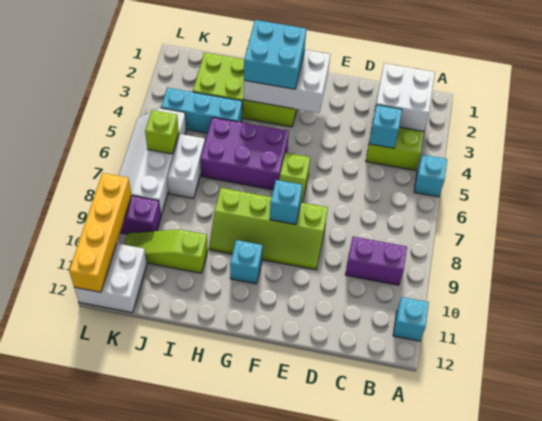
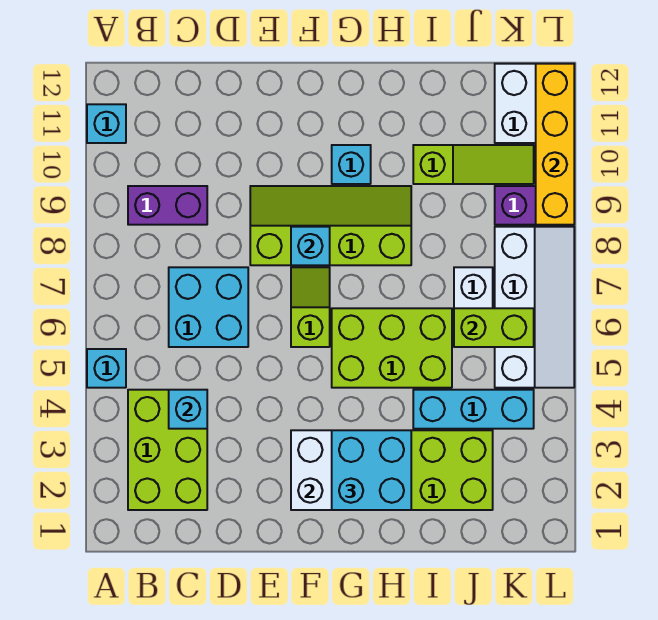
white brick B2:C3 level 2 -> none
none -> cyan brick C6:D7 level 1
purple brick G5:I6 level 1 -> lime brick G5:I6 level 1
lime brick K6 level 2 -> lime brick J6:K6 level 2

